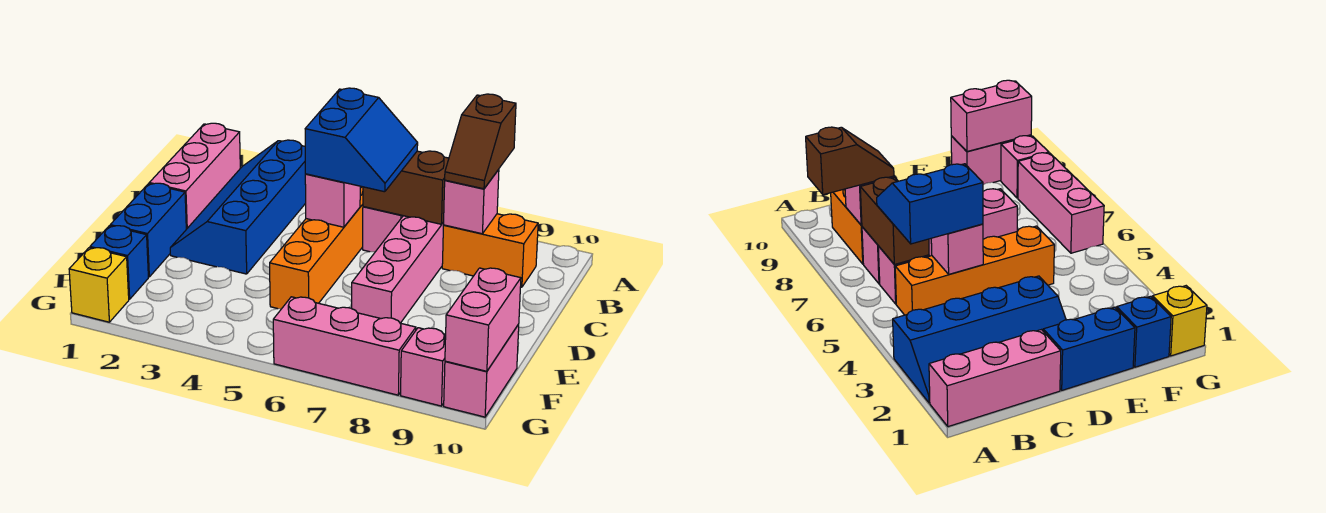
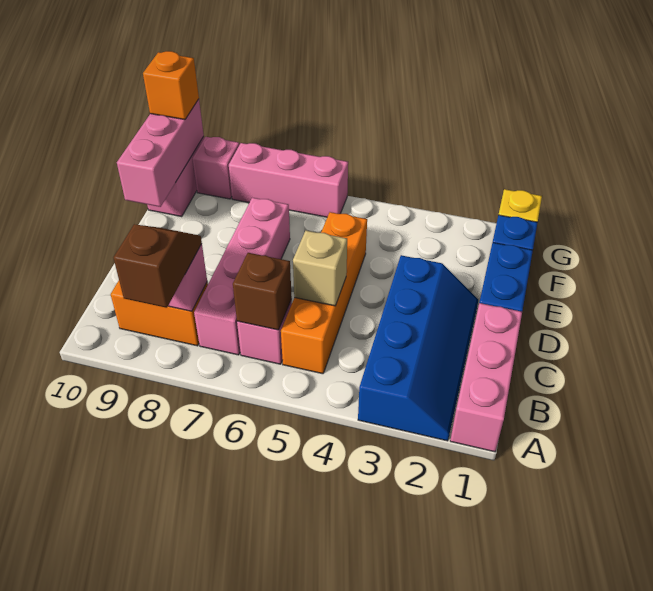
blue slope B5:C6 level 3 top 5 -> none
brown brick B6:B7 level 2 -> brown brick B6 level 2
pink brick C5 level 2 -> tan brick C5 level 2
pink brick F10:G10 level 2 -> pink brick E10:G10 level 2
none -> orange brick G10 level 3

